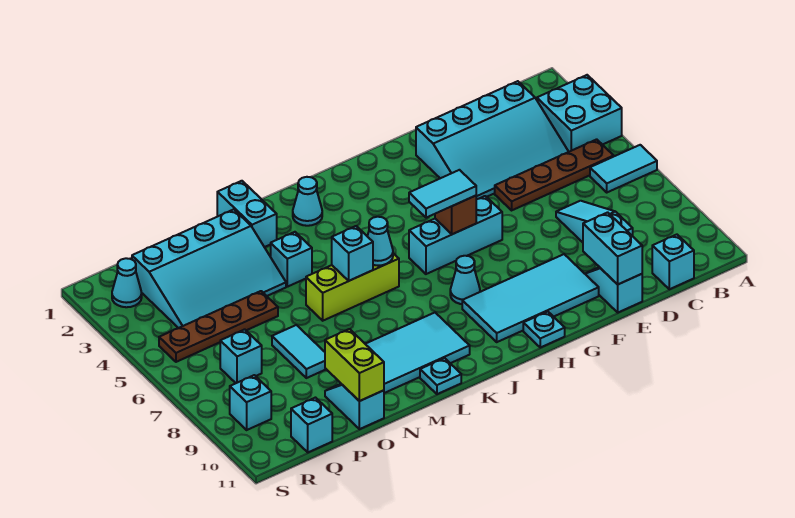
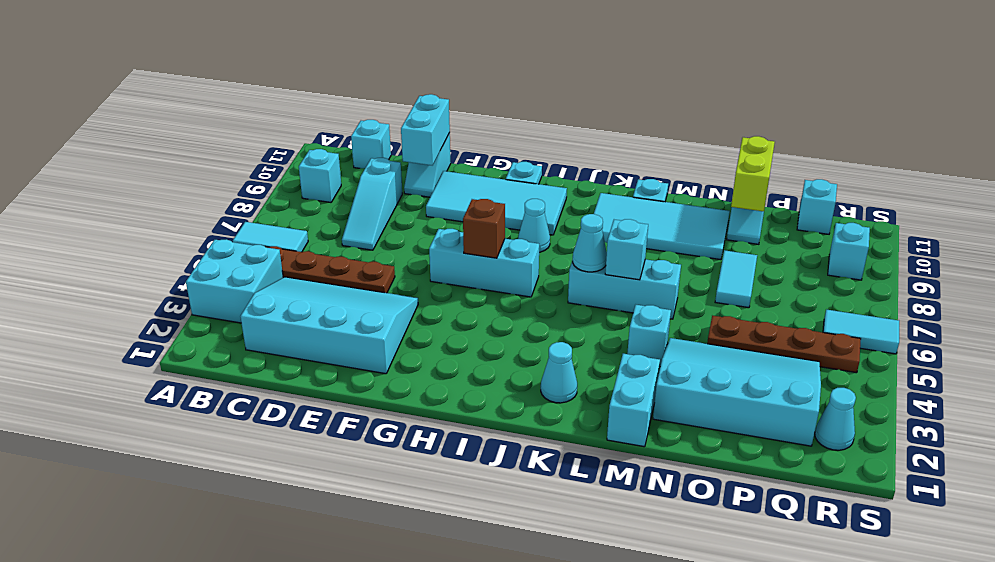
cyan tile H6:I6 level 3 -> cyan tile R6:S6 level 1
lime brick K6:M6 level 1 -> cyan brick K6:M6 level 1
cyan brick Q7 level 1 -> cyan brick B9 level 1

